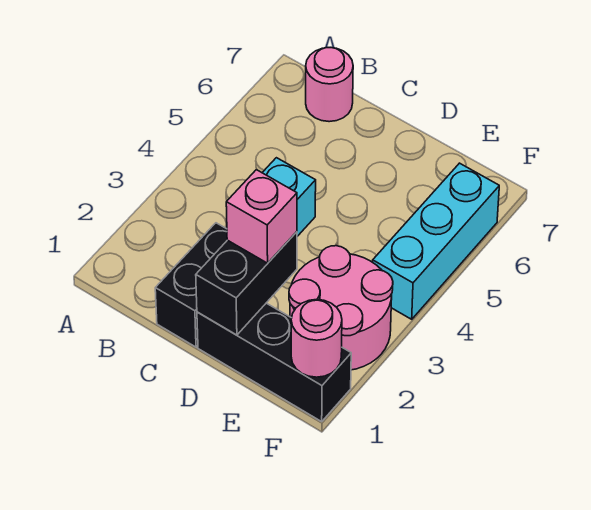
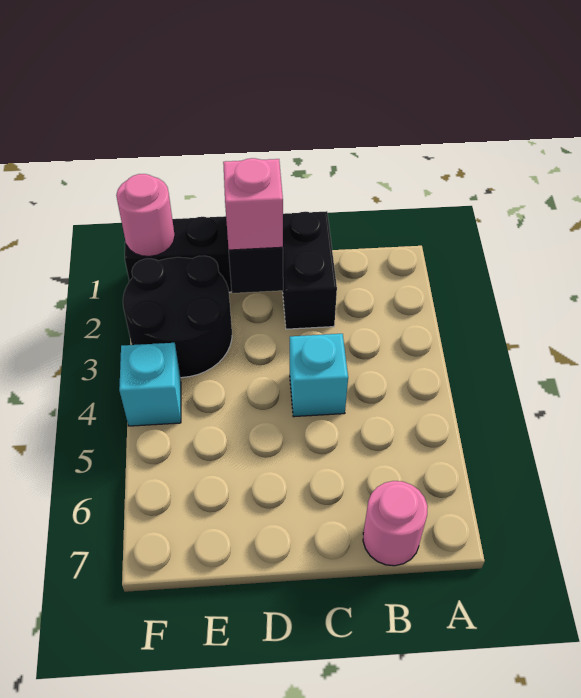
pink round brick E2:F3 level 1 -> black round brick E2:F3 level 1
cyan brick F4:F6 level 1 -> cyan brick F4 level 1

